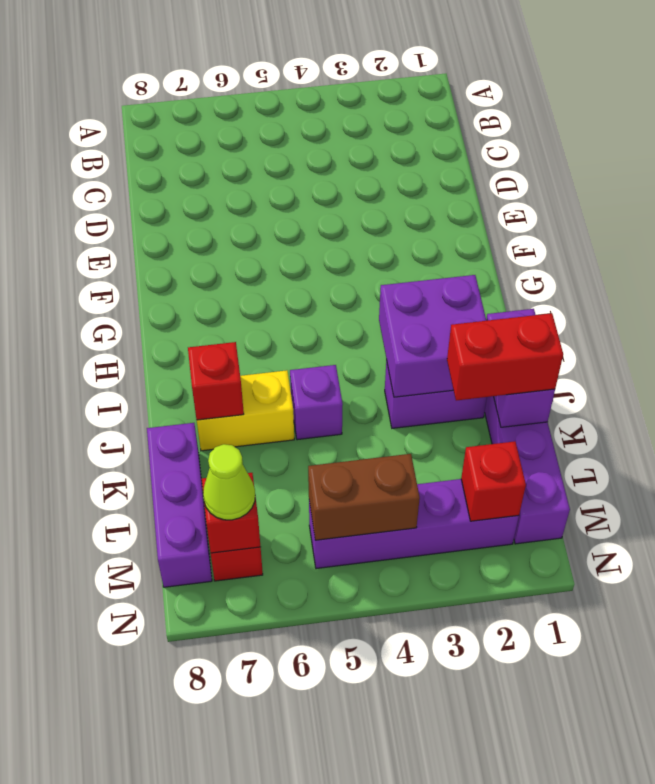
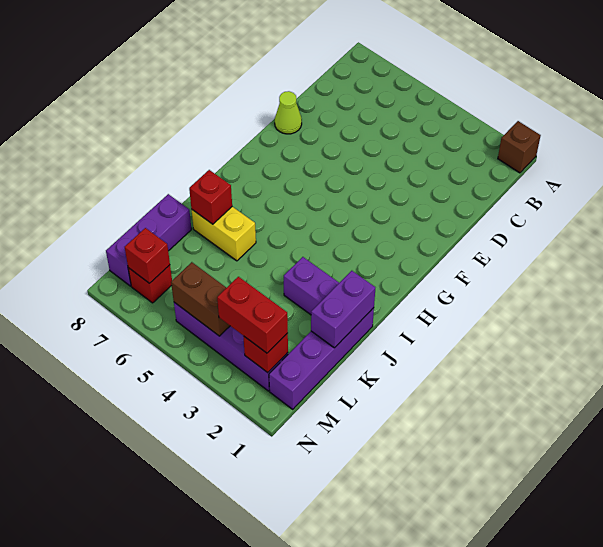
none -> brown brick A1 level 1
purple brick I2:J3 level 2 -> none
purple brick J5 level 1 -> none
red brick K1:K2 level 3 -> red brick M2:M3 level 3
lime cone M7 level 3 -> lime cone E8 level 1

